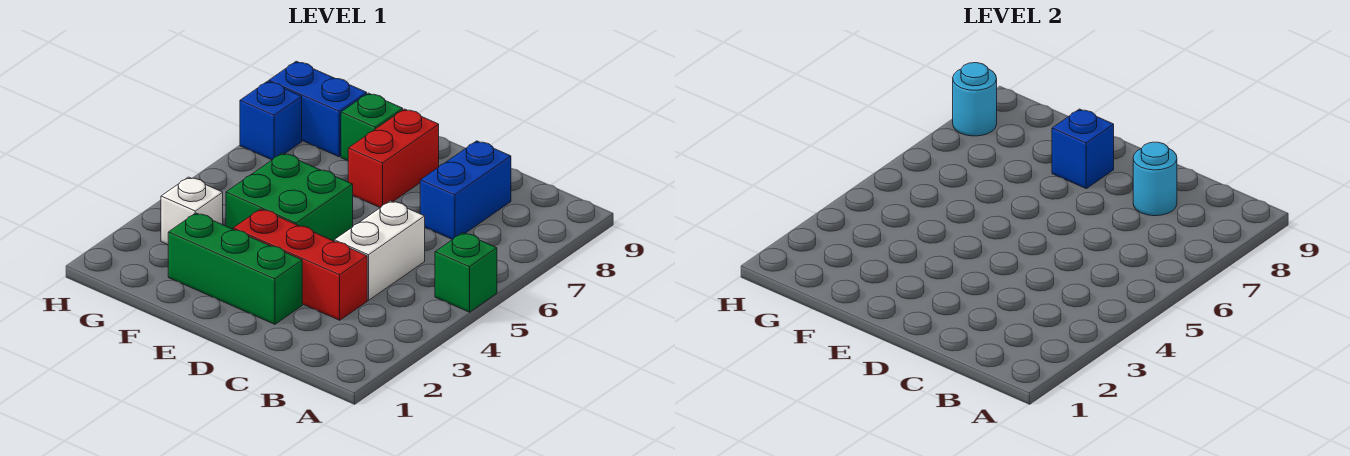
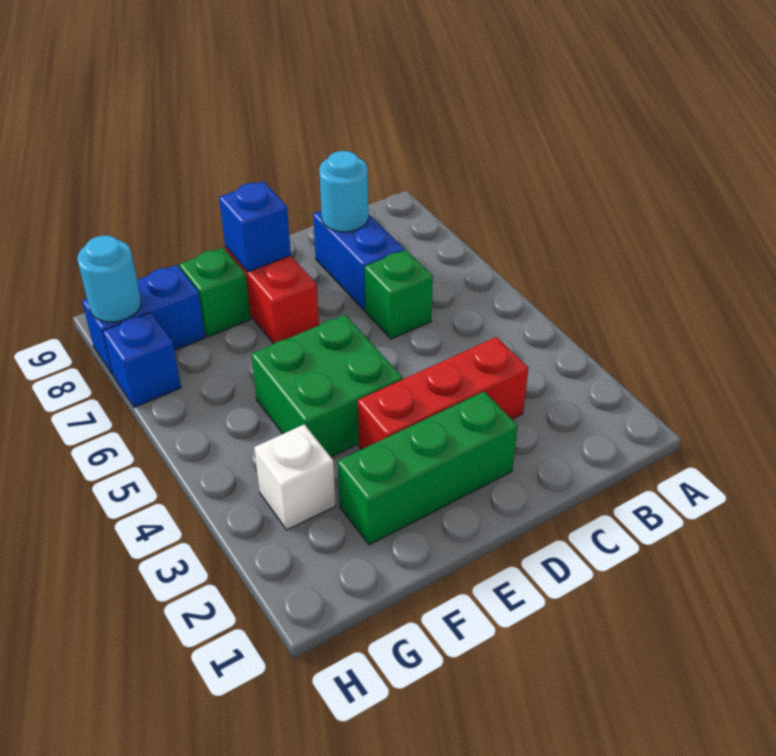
green brick A5 level 1 -> green brick C6 level 1
white brick C4:C5 level 1 -> none

